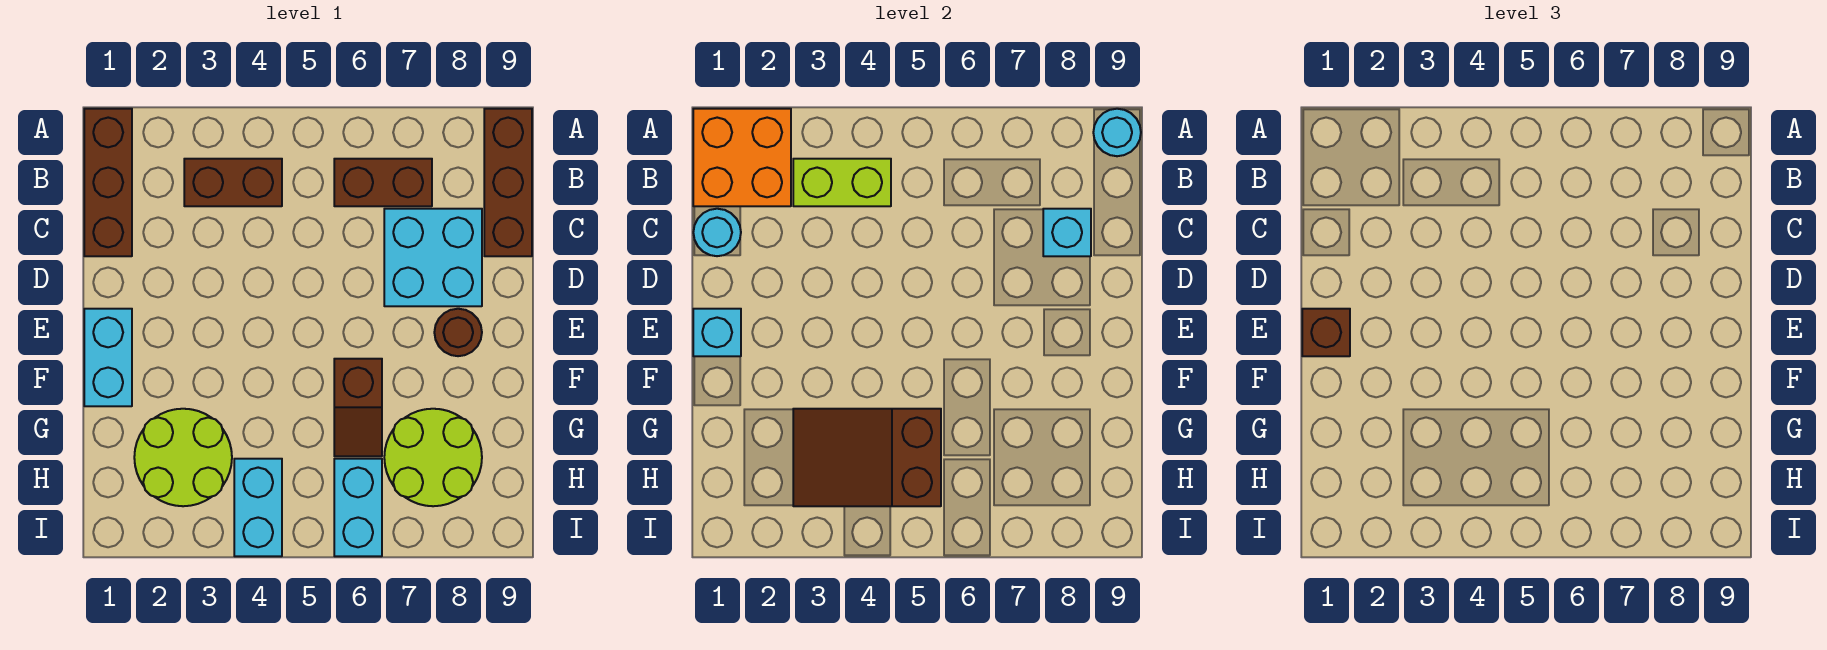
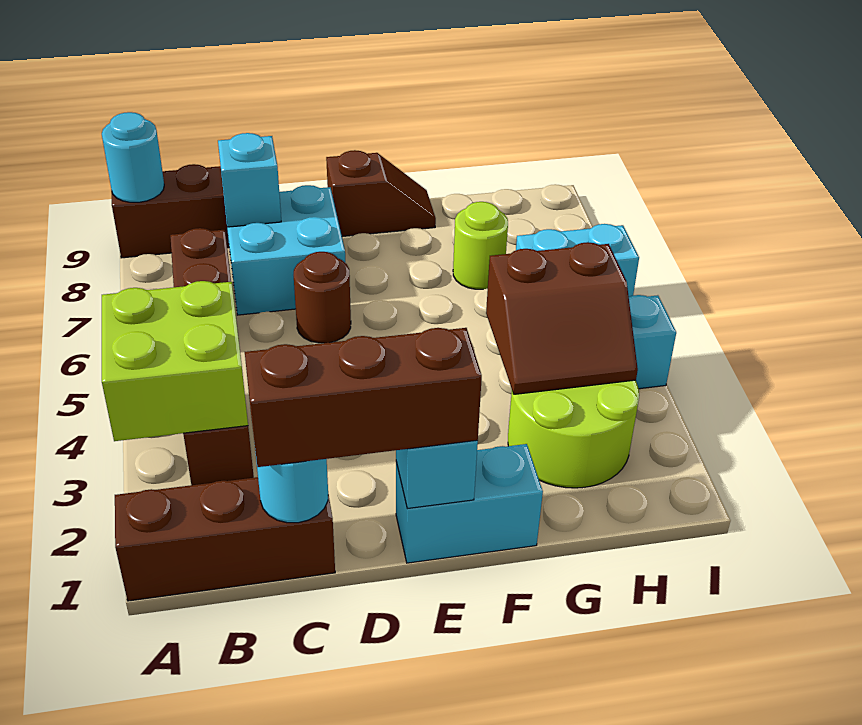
orange brick A1:B2 level 2 -> none
lime brick B3:B4 level 2 -> lime brick A3:B4 level 2
brown brick E1 level 3 -> brown brick C1:E1 level 3
brown round brick E8 level 1 -> brown round brick D6 level 1
brown slope F6:G6 level 1 top F -> brown slope E9:F9 level 1 top E
brown slope G3:H5 level 2 top 5 -> brown slope G3:H4 level 2 top 4
lime round brick G7:H8 level 1 -> lime round brick G7 level 1

